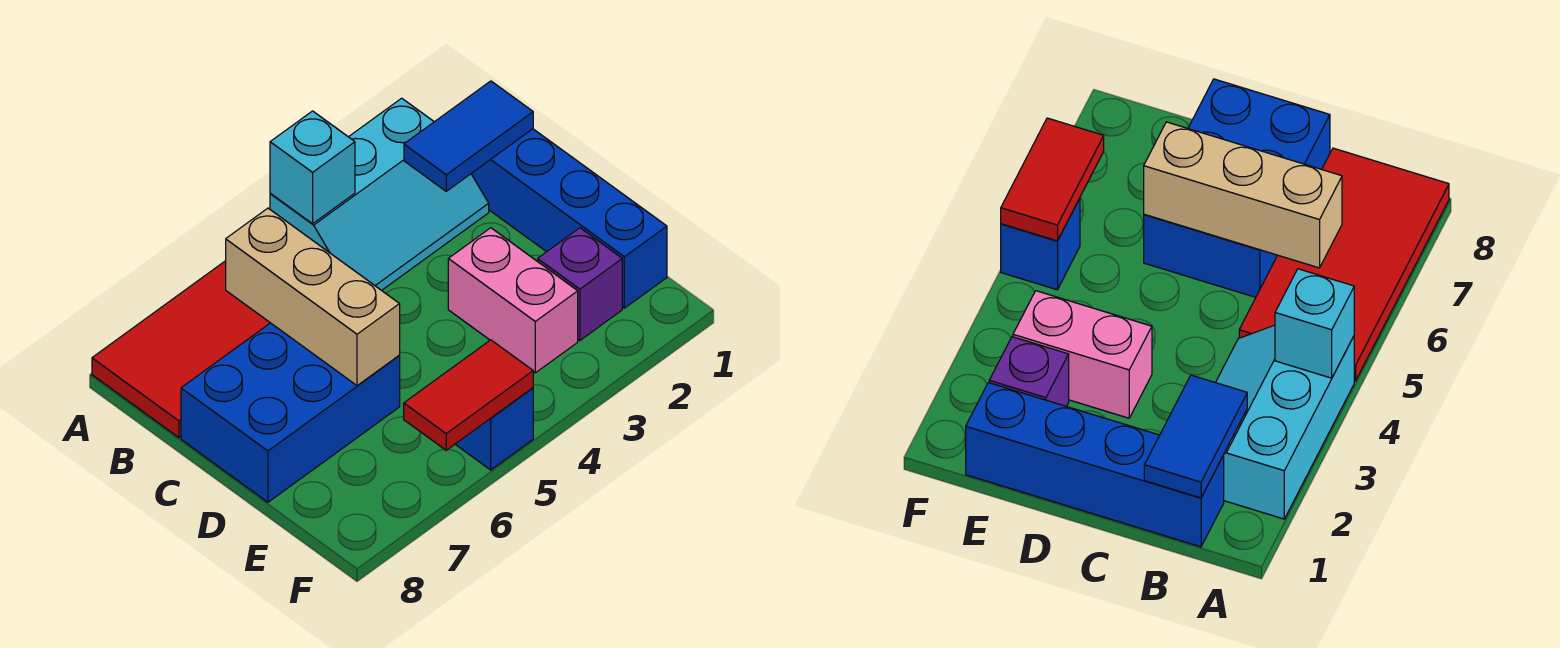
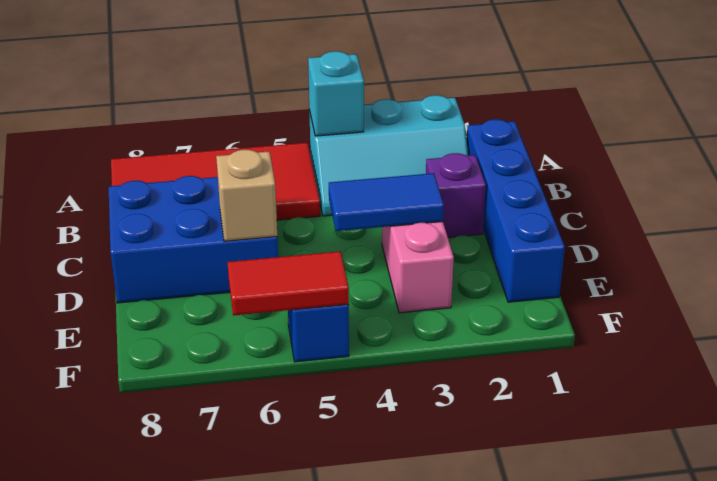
blue tile B1:B2 level 2 -> blue tile D3:D4 level 2
tan brick B6:D6 level 2 -> tan brick D6 level 2
purple brick E2 level 1 -> purple brick C2 level 1

